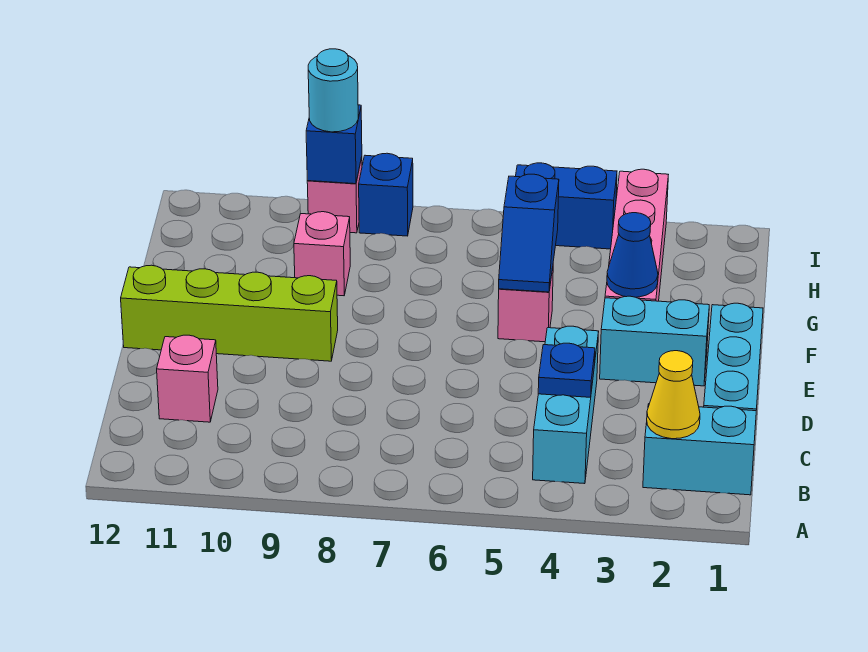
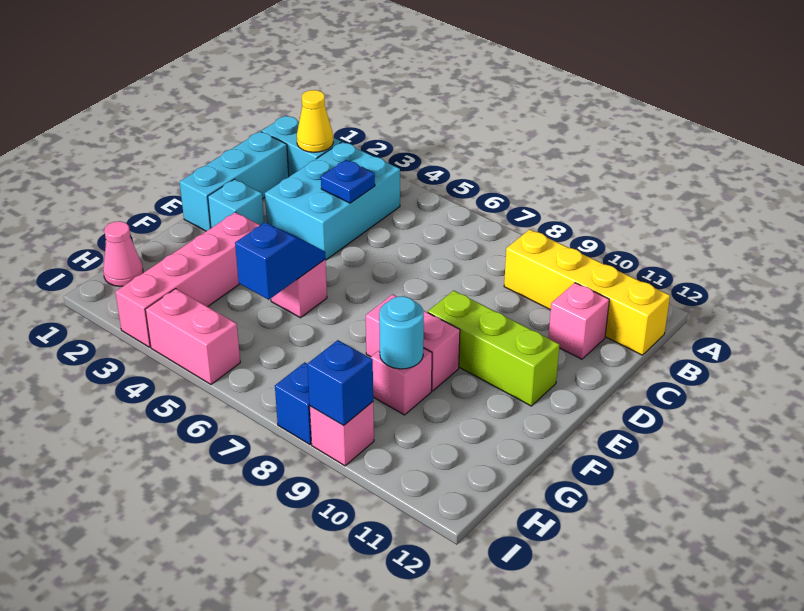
cyan brick B4:D4 level 1 -> cyan brick B3:D4 level 1
none -> yellow brick B9:B12 level 1
cyan brick E2:E3 level 1 -> cyan brick E2 level 1
lime brick E9:E12 level 1 -> lime brick E9:E11 level 1
blue cone F3 level 2 -> none
none -> pink brick F8:F9 level 1
none -> pink cone H1 level 1
blue brick I4:I5 level 1 -> pink brick I4:I5 level 1
cyan round brick I9 level 3 -> cyan round brick G9 level 2

